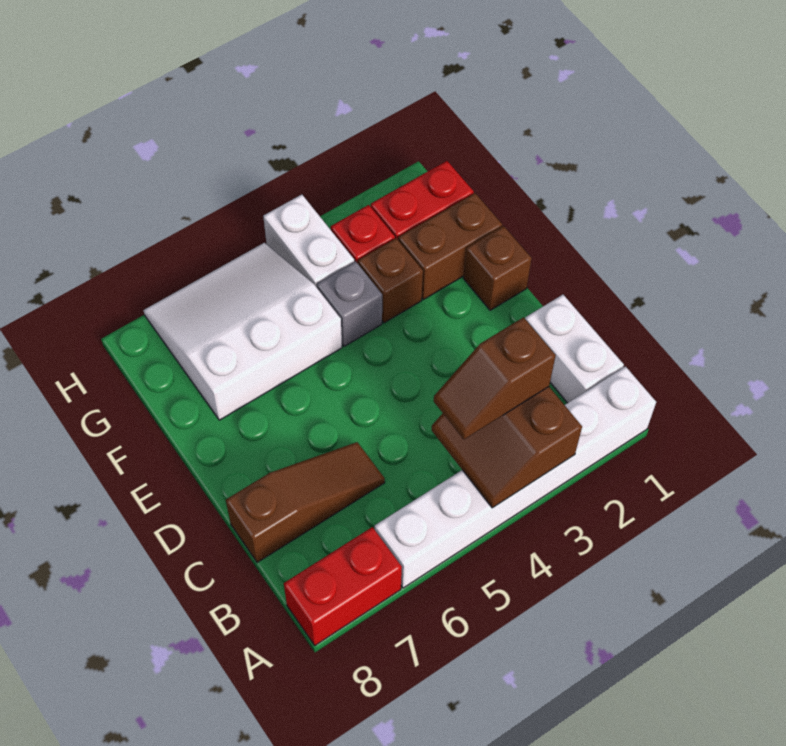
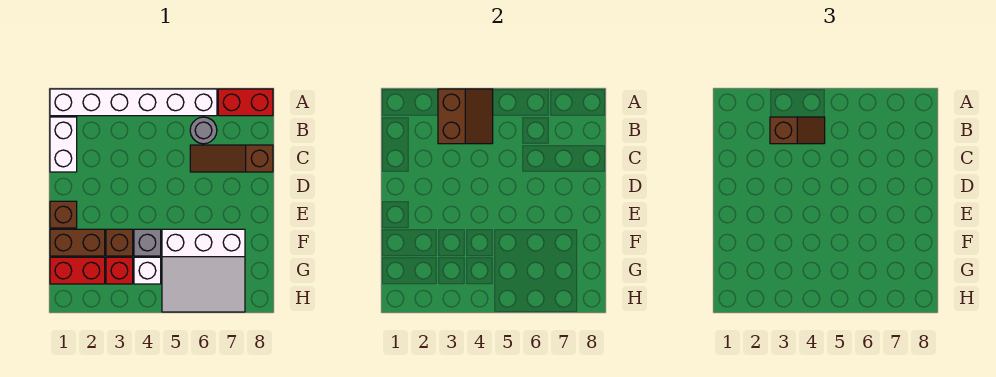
none -> grey round brick B6 level 1
white brick G4:H4 level 1 -> white brick G4 level 1

